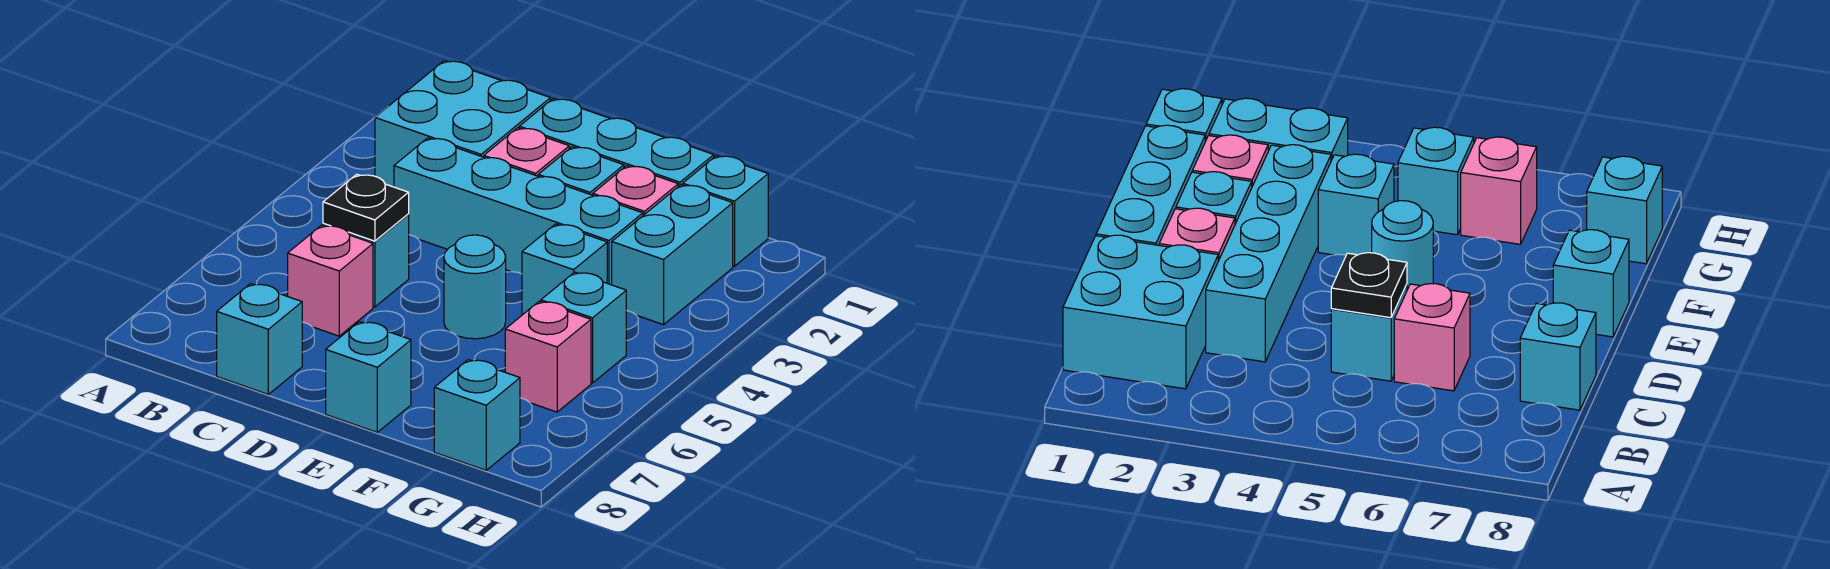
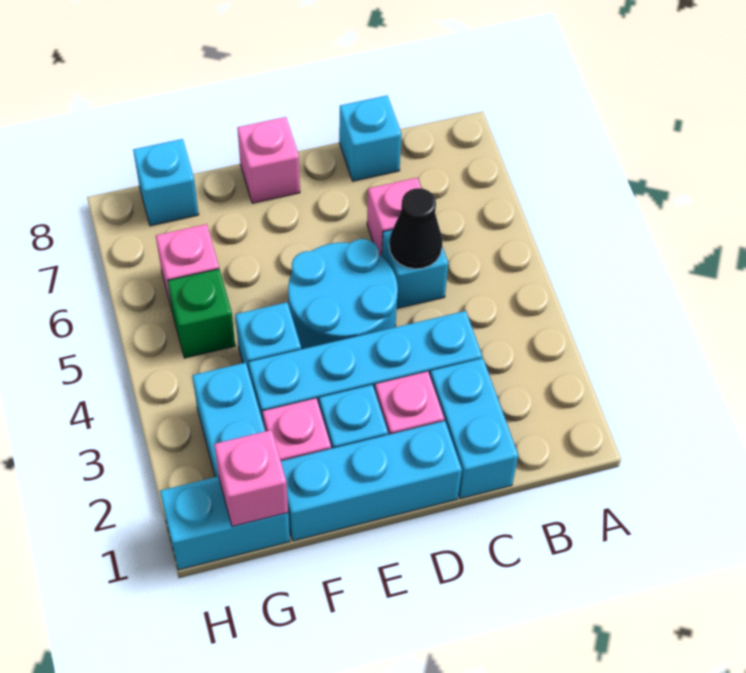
cyan brick B1:C2 level 1 -> cyan brick C1:C2 level 1
black plate C5 level 2 -> black cone C5 level 2
cyan round brick E5 level 1 -> cyan round brick D4:E5 level 1
cyan brick E8 level 1 -> pink brick E8 level 1
cyan brick G1 level 1 -> cyan brick G1:H1 level 1
none -> pink brick G1 level 2
cyan brick G5 level 1 -> green brick G5 level 1

